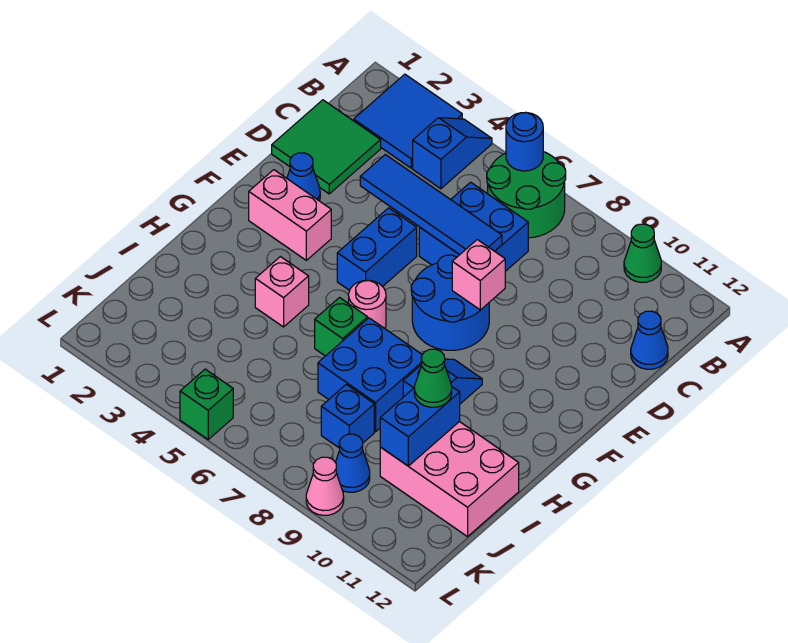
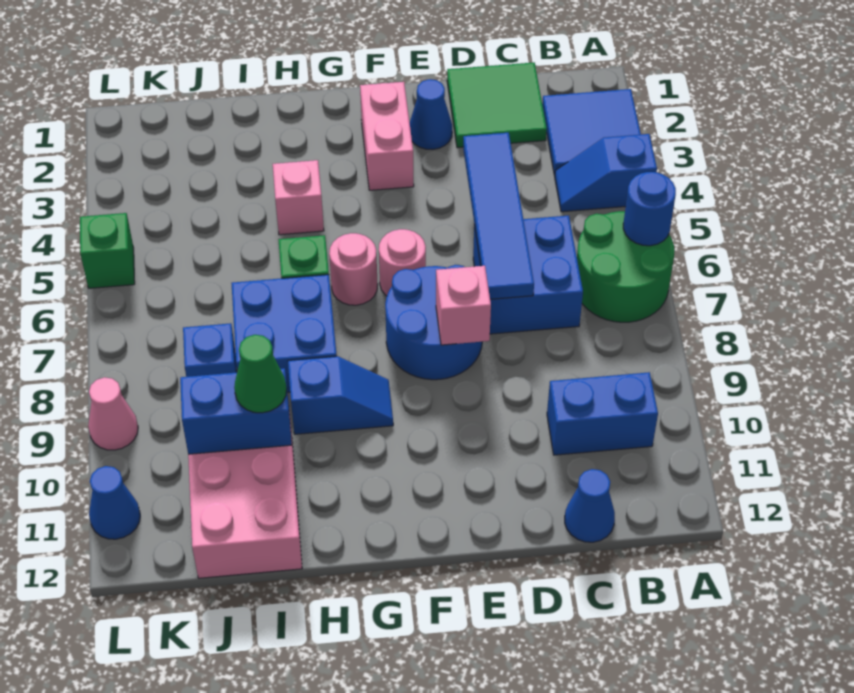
blue slope A4:B4 level 1 top B -> blue slope A4:B4 level 1 top A
green cone A10 level 1 -> none
blue brick E5:F5 level 1 -> blue brick B10:C10 level 1
none -> pink round brick F6 level 1
blue cone K9 level 1 -> blue cone L11 level 1

